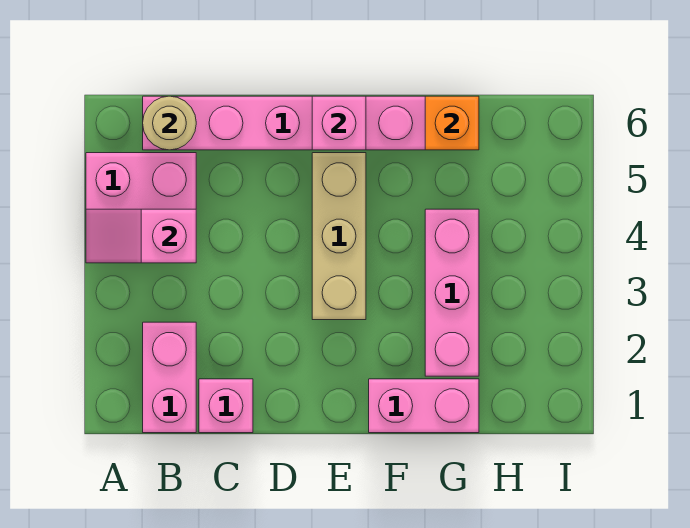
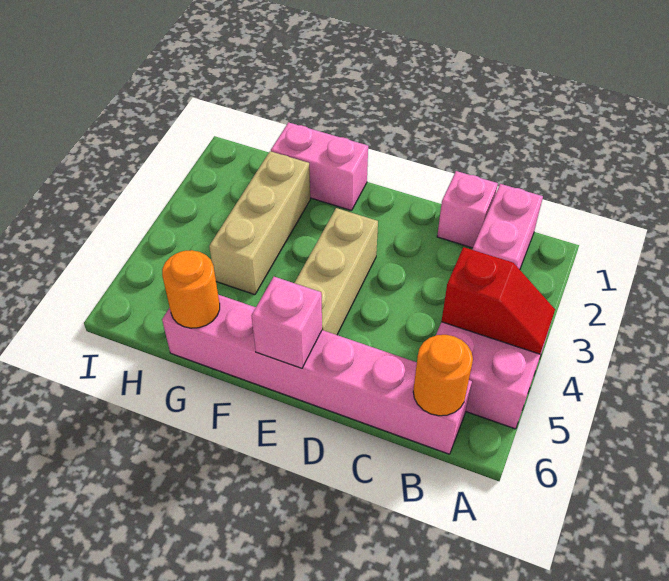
pink slope A4:B4 level 2 top B -> red slope A4:B4 level 2 top B
tan round brick B6 level 2 -> orange round brick B6 level 2
pink brick G2:G4 level 1 -> tan brick G2:G4 level 1
orange brick G6 level 2 -> orange round brick G6 level 2

